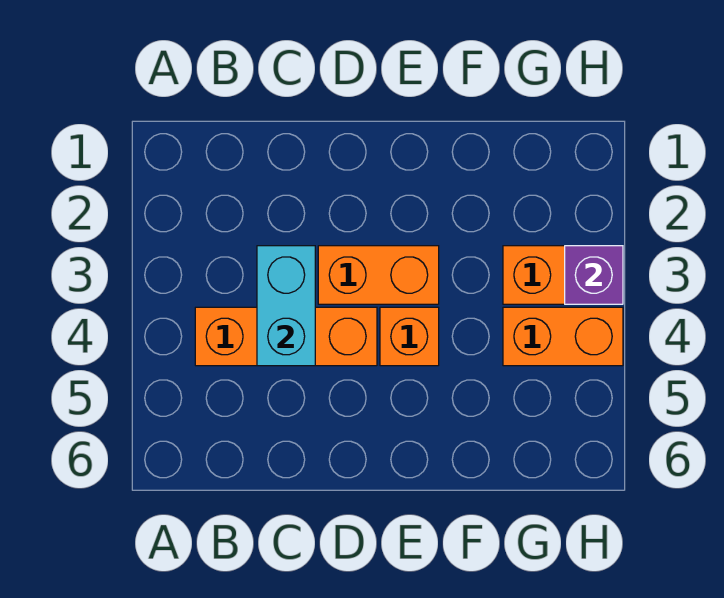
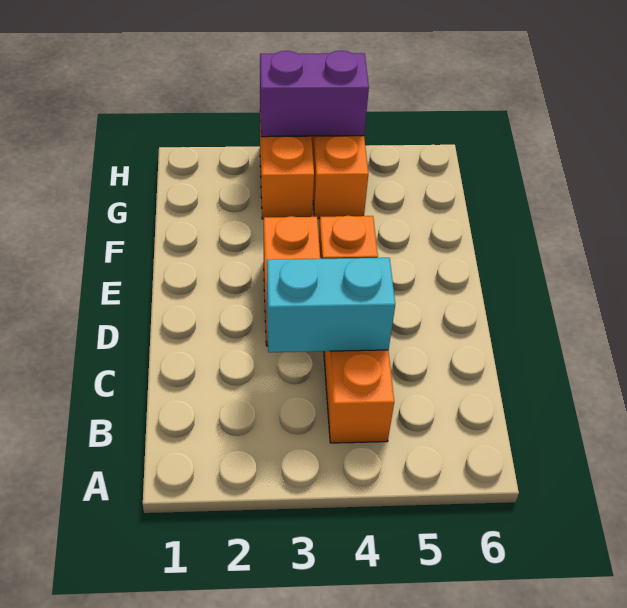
purple brick H3 level 2 -> purple brick H3:H4 level 2

